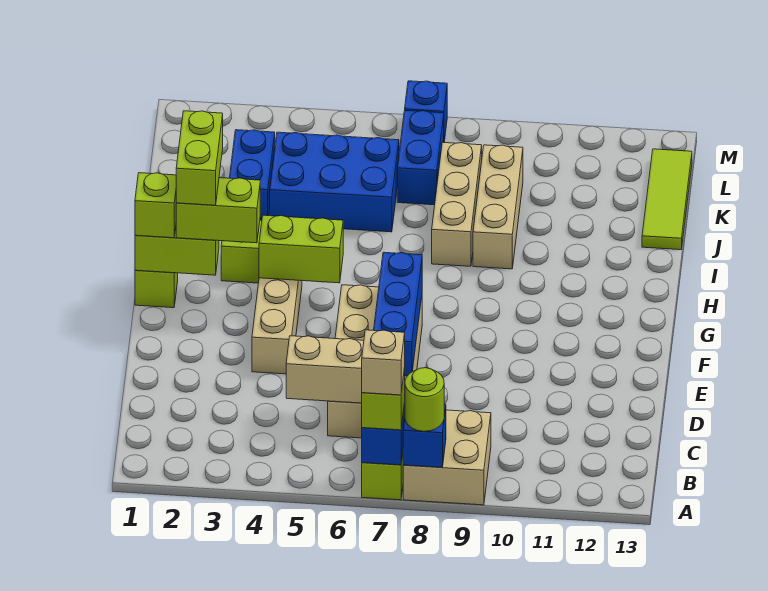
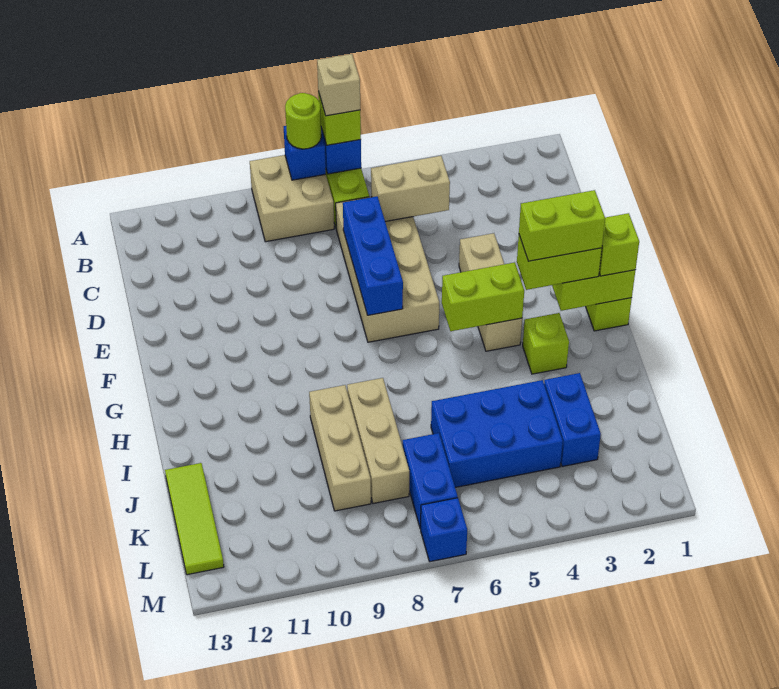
lime brick G2:H2 level 4 -> lime brick G2:G3 level 4

